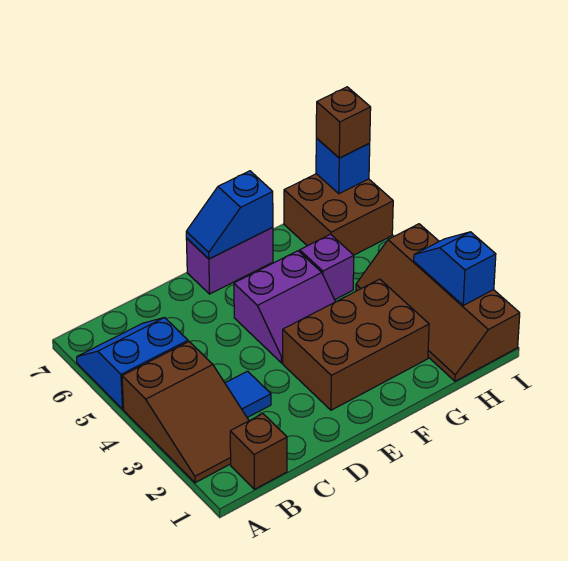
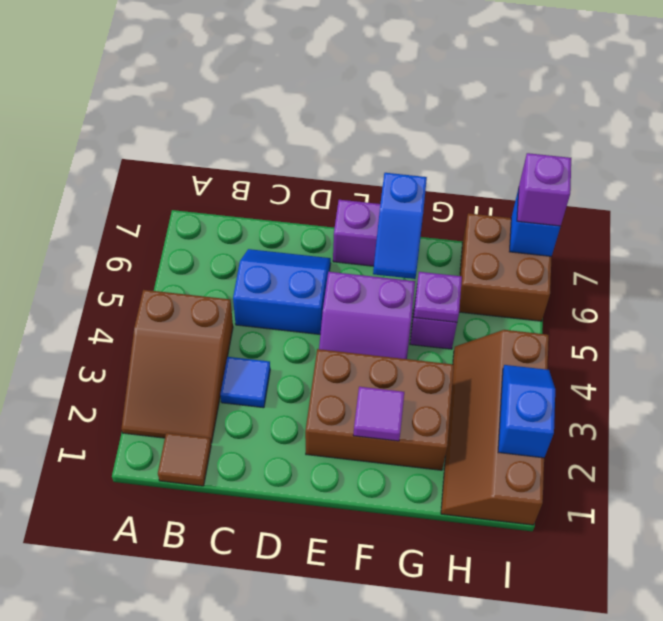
blue slope A5:B6 level 1 top 5 -> blue slope C5:D6 level 1 top 5
brown brick B1 level 1 -> brown tile B1 level 1
blue slope E7:F7 level 2 top F -> blue slope F6:F7 level 2 top 7
none -> purple tile F2 level 2
none -> purple plate G5 level 2
brown brick I7 level 3 -> purple brick I7 level 3

